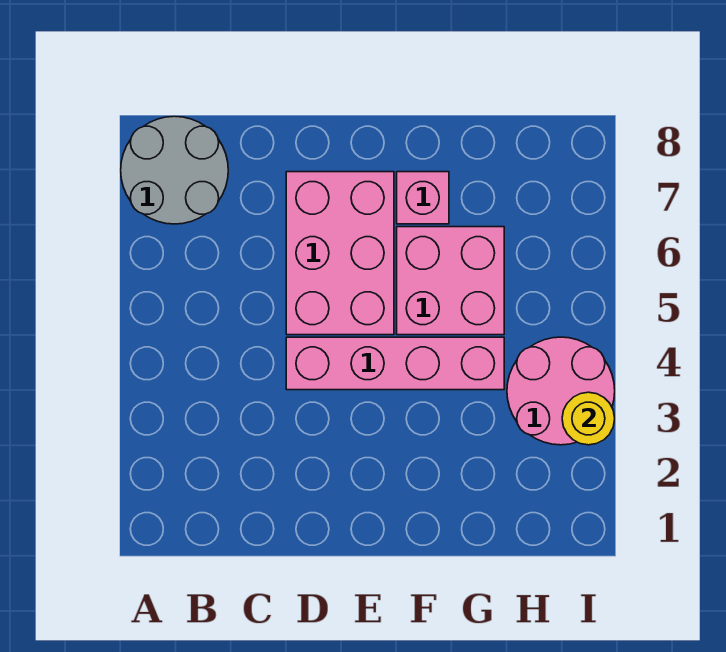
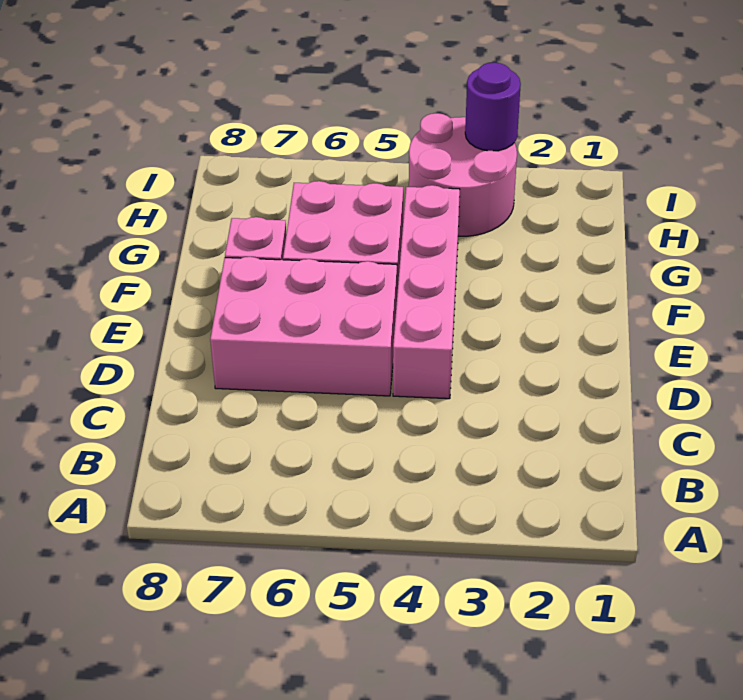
grey round brick A7:B8 level 1 -> none
yellow round brick I3 level 2 -> purple round brick I3 level 2

